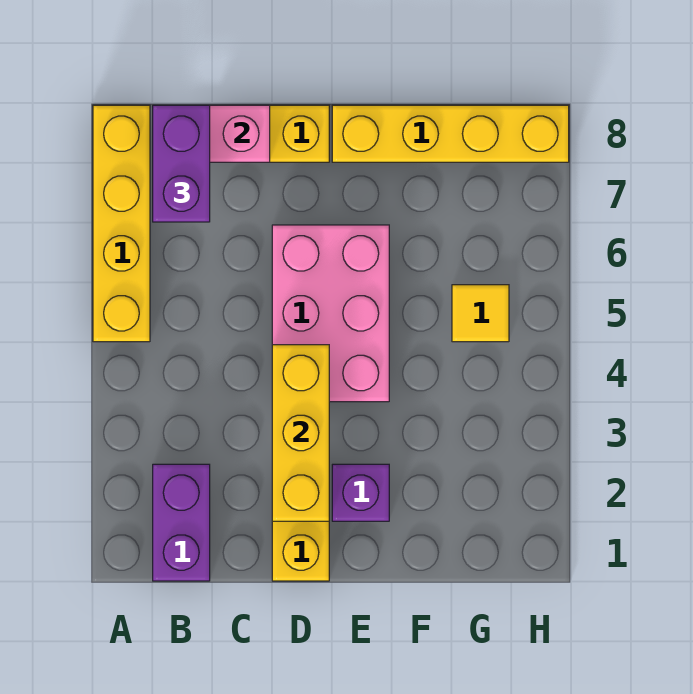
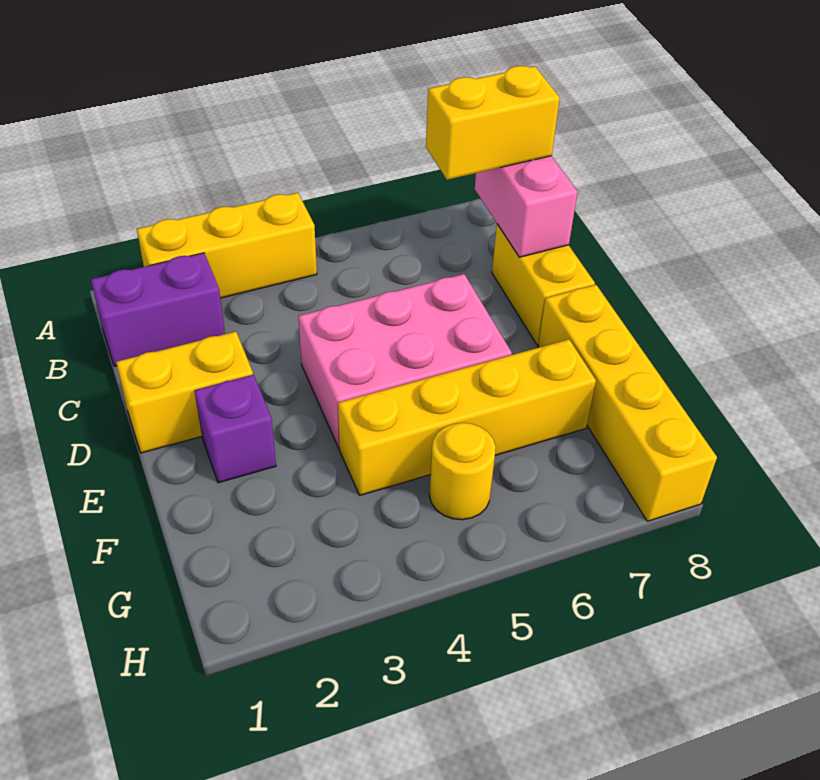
yellow brick A5:A8 level 1 -> yellow brick F4:F7 level 1
purple brick B7:B8 level 3 -> yellow brick B7:B8 level 3
yellow brick D2:D4 level 2 -> yellow brick A2:A4 level 1
yellow tile G5 level 1 -> yellow round brick G5 level 1

